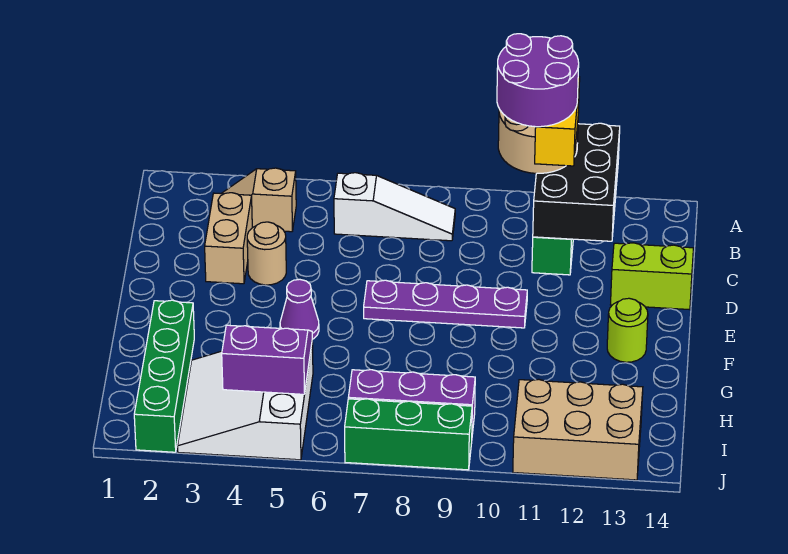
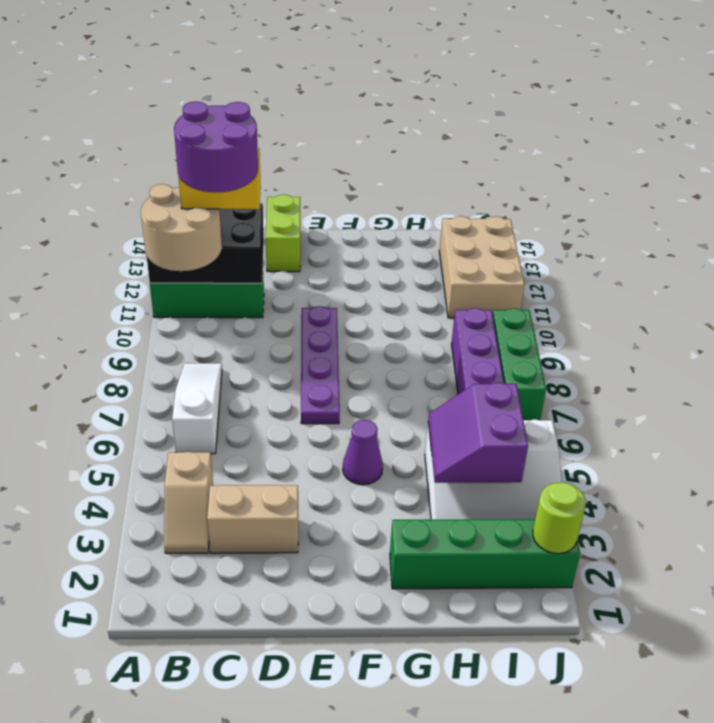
tan round brick D4 level 1 -> none
lime round brick F13 level 1 -> lime round brick J2 level 2

